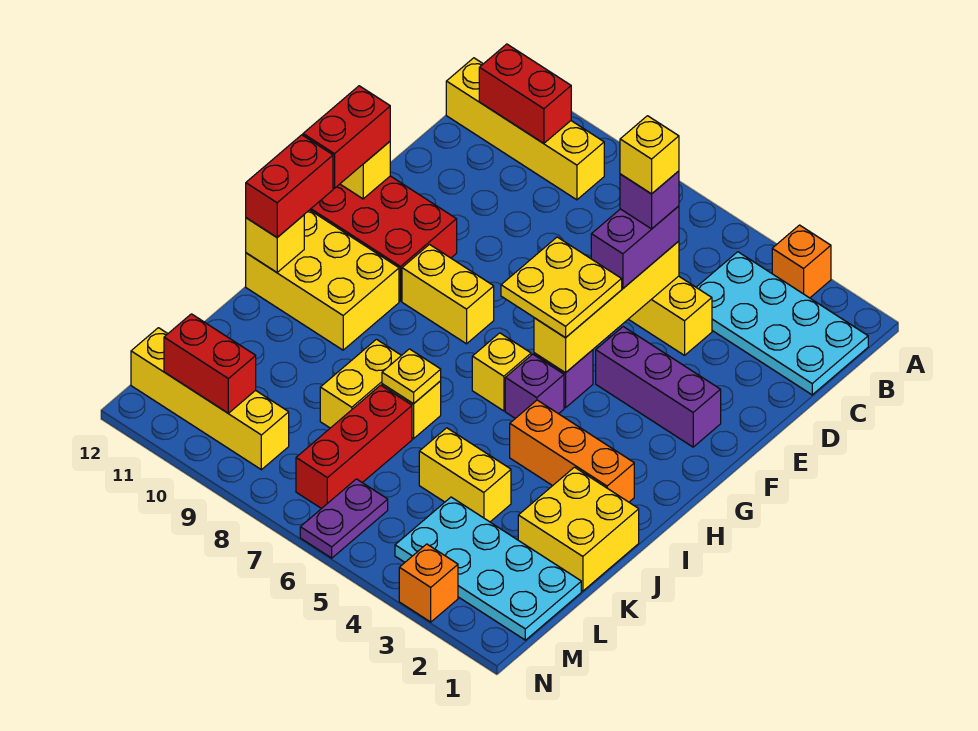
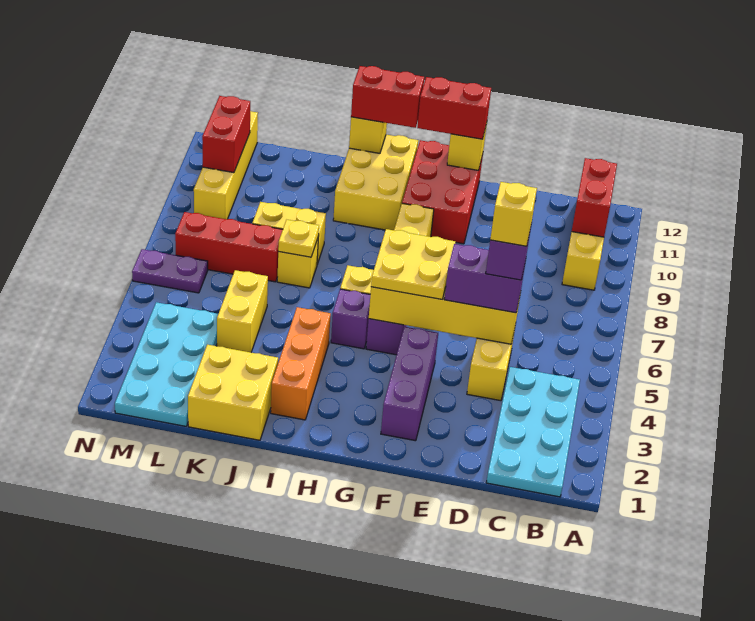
orange brick A3 level 1 -> none
orange brick N3 level 1 -> none

